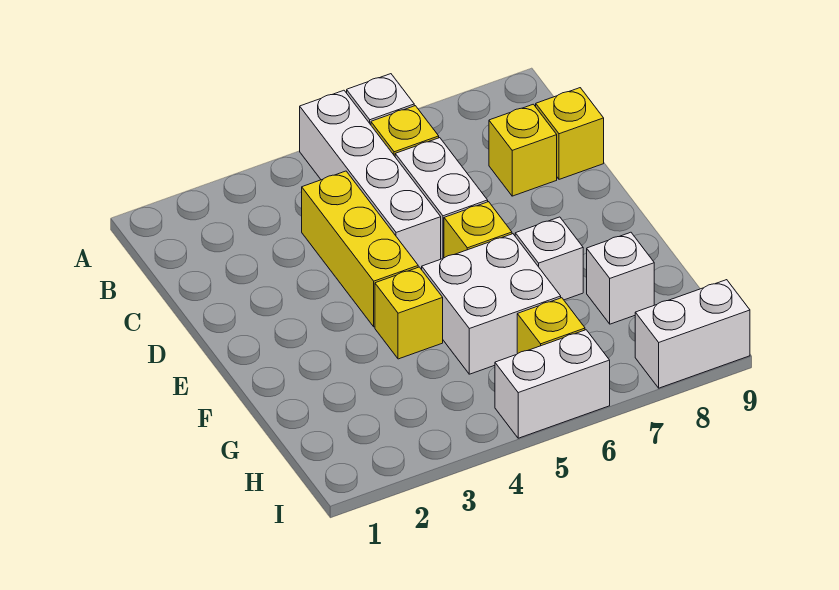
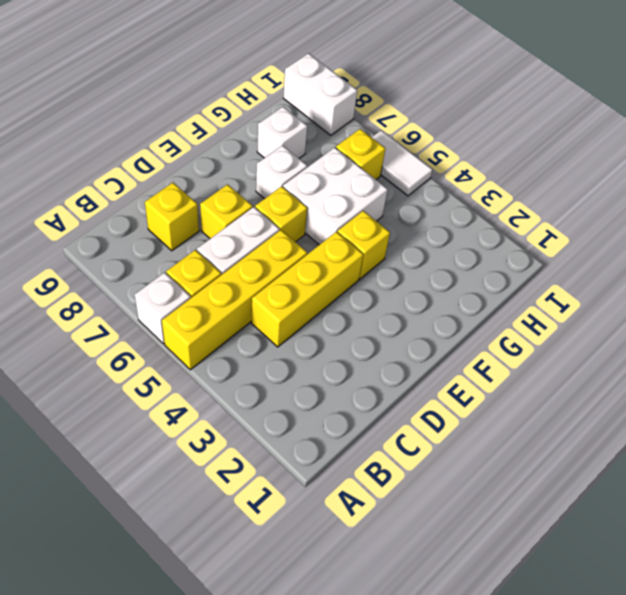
white brick A5:D5 level 1 -> yellow brick A5:D5 level 1
yellow brick C9 level 1 -> yellow brick D7 level 1
white brick I5:I6 level 1 -> white tile I5:I6 level 1

